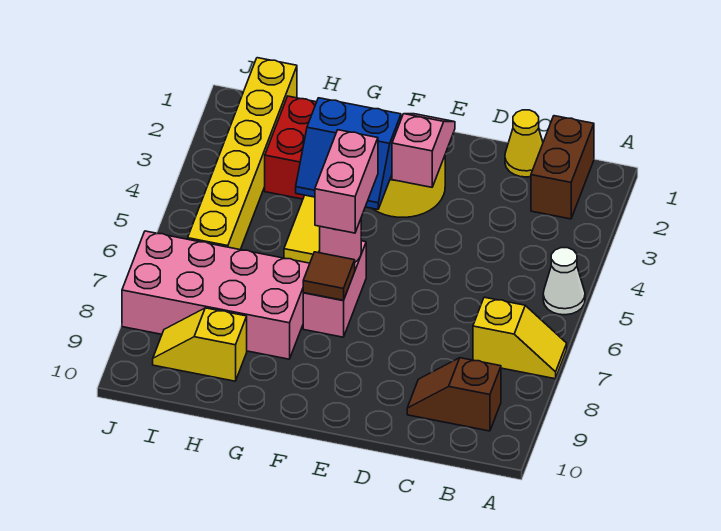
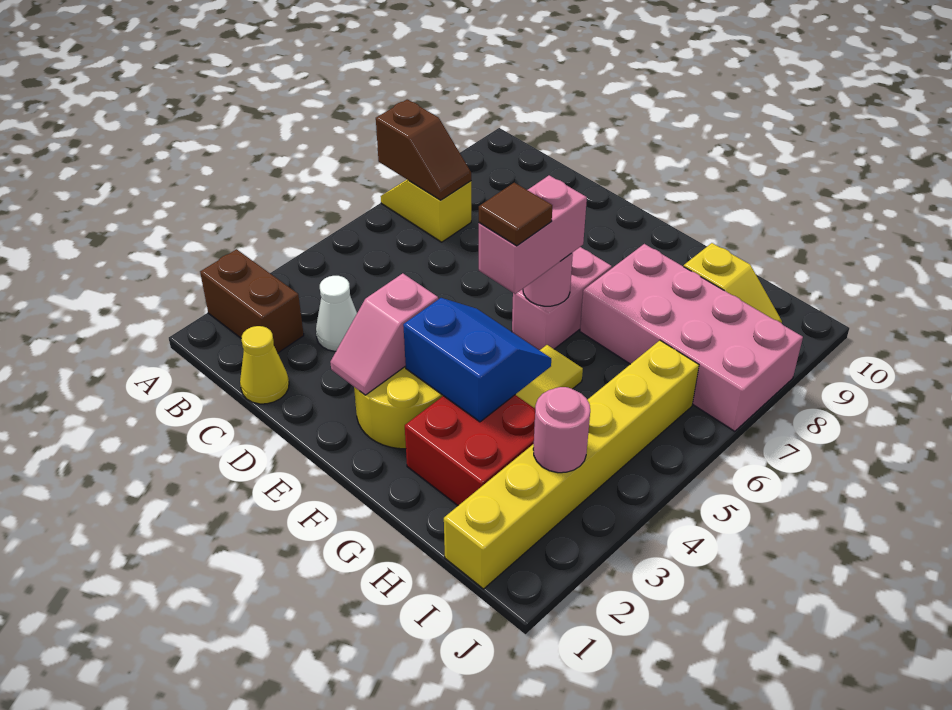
white cone A5 level 1 -> white cone C3 level 1
brown brick B1:B2 level 1 -> brown brick A2:B2 level 1
brown slope B9:C9 level 1 top B -> brown slope A7:B7 level 2 top A
brown tile F7 level 2 -> brown tile F5 level 4
none -> pink round brick I3 level 2

